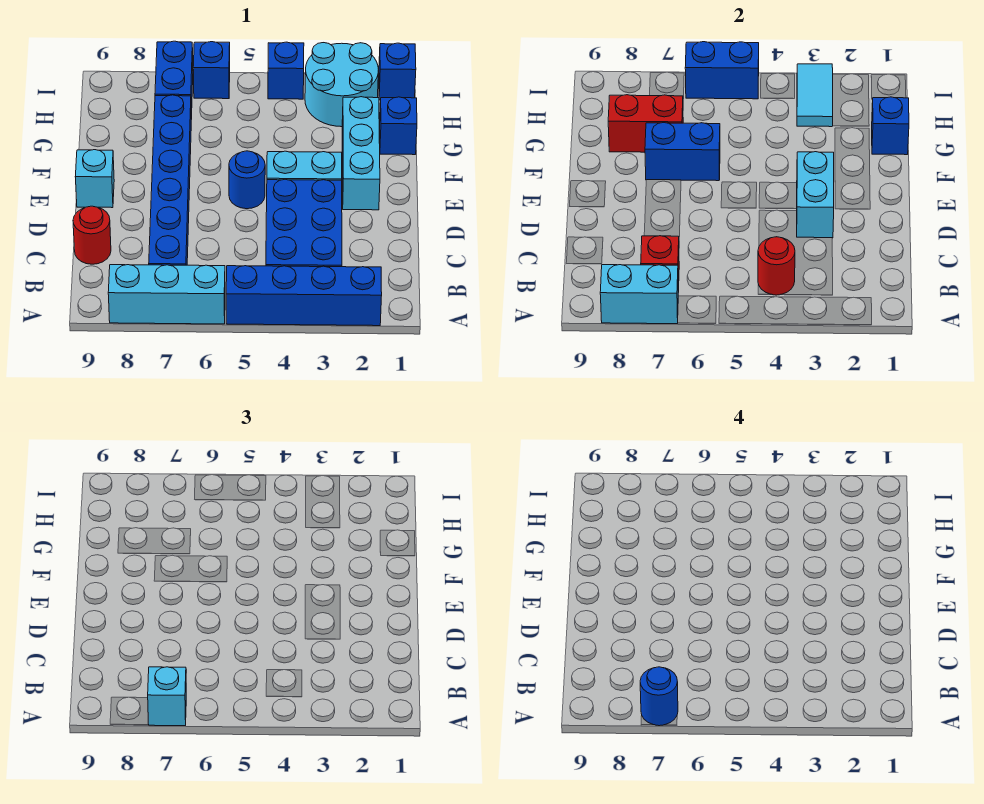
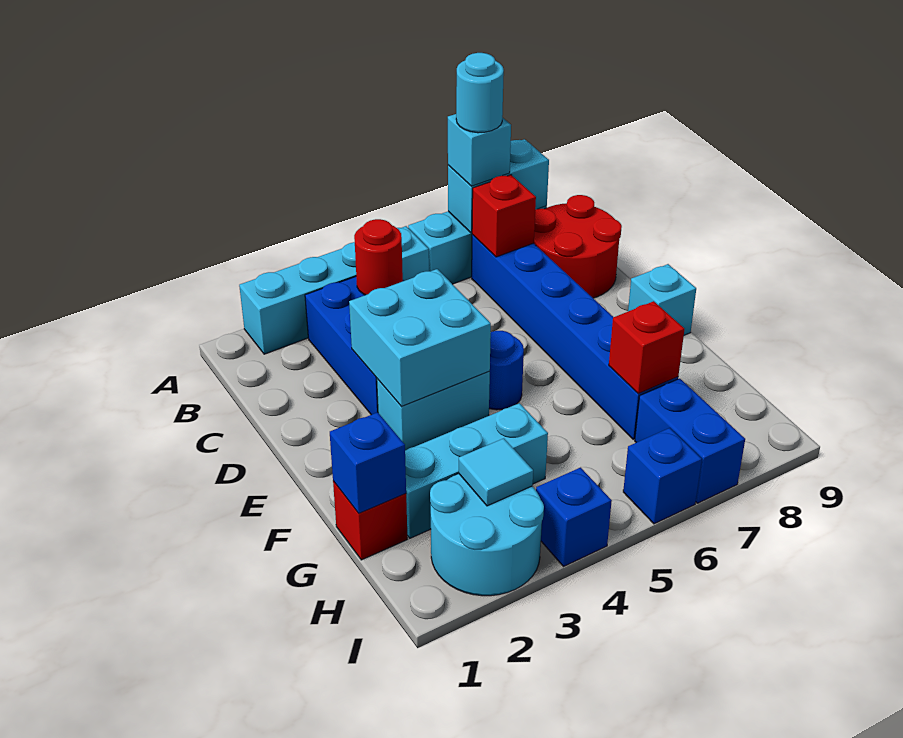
blue brick A2:A5 level 1 -> cyan brick A2:A5 level 1
blue round brick A7 level 4 -> cyan round brick A7 level 4
red round brick C9 level 1 -> red round brick B8:C9 level 1
cyan brick D3:E3 level 2 -> cyan brick D3:E4 level 2
cyan brick E2:G2 level 1 -> cyan brick G2:G4 level 1
blue brick F6:F7 level 2 -> none
blue brick G1 level 1 -> red brick G1 level 1
red brick G7:G8 level 2 -> red brick G7 level 2
cyan tile H3:I3 level 2 -> cyan tile H3 level 2
blue brick I1 level 1 -> none
blue brick I5:I6 level 2 -> none

